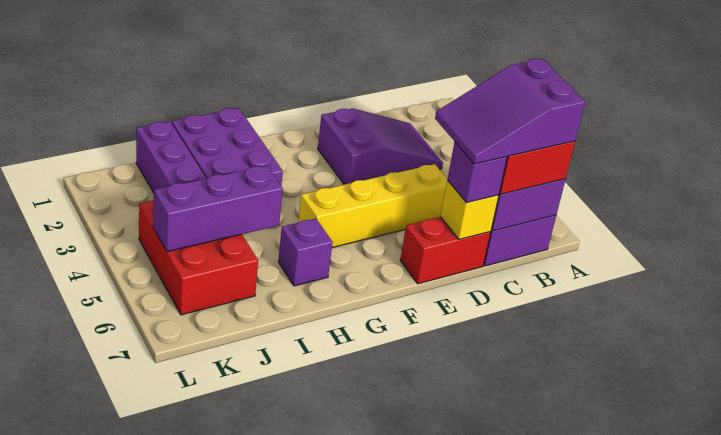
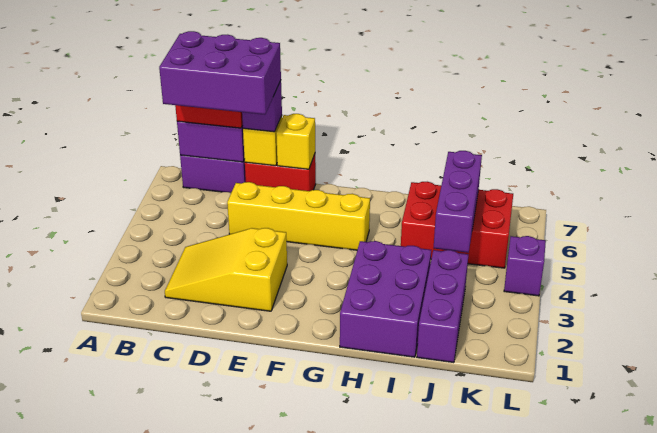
purple slope B6:D7 level 4 top B -> purple brick B6:D7 level 4
purple slope C2:E3 level 1 top E -> yellow slope C2:E3 level 1 top E
none -> yellow brick E7 level 2
purple brick H6 level 1 -> purple brick L4 level 1
purple brick I5:K5 level 2 -> purple brick J4:J6 level 2
red brick J4:K6 level 1 -> red brick I5:K6 level 1

